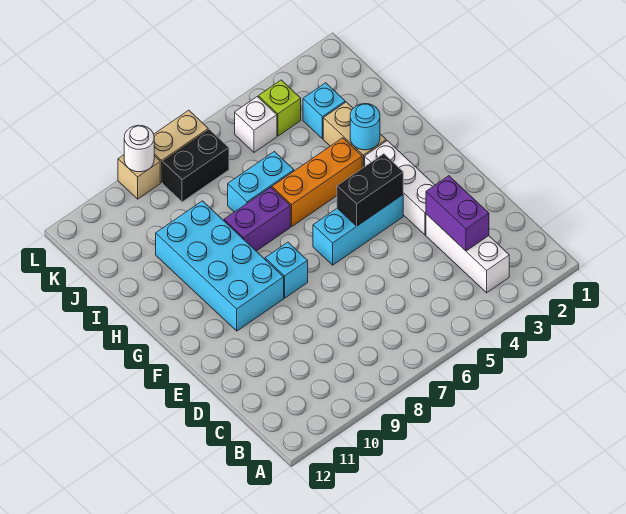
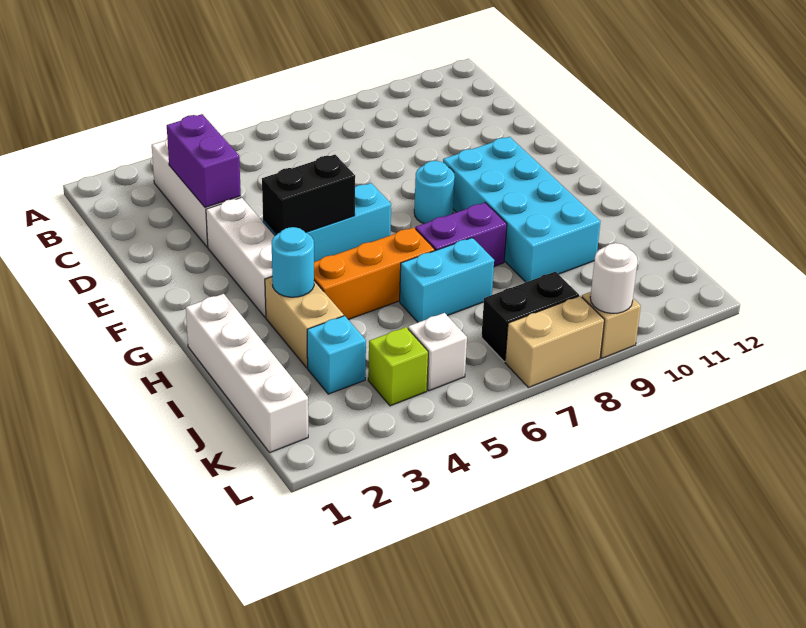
cyan brick F8 level 1 -> cyan round brick F8 level 1
none -> white brick H1:K1 level 1

